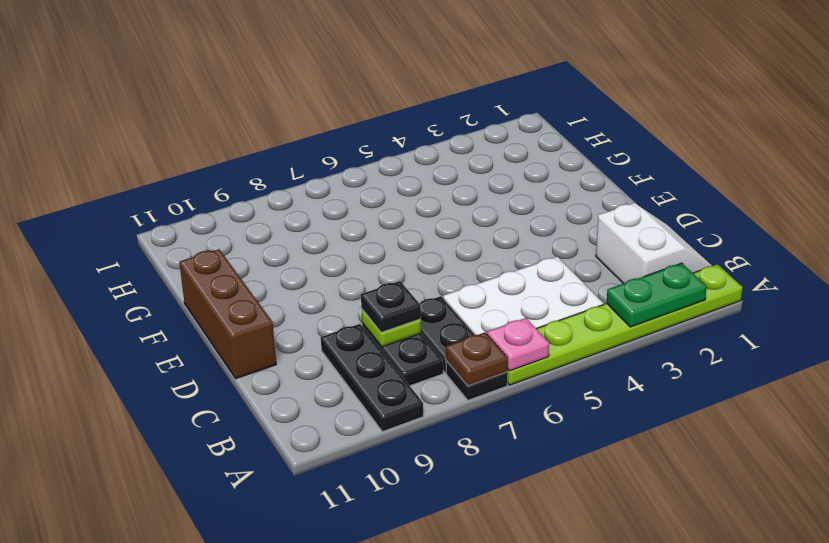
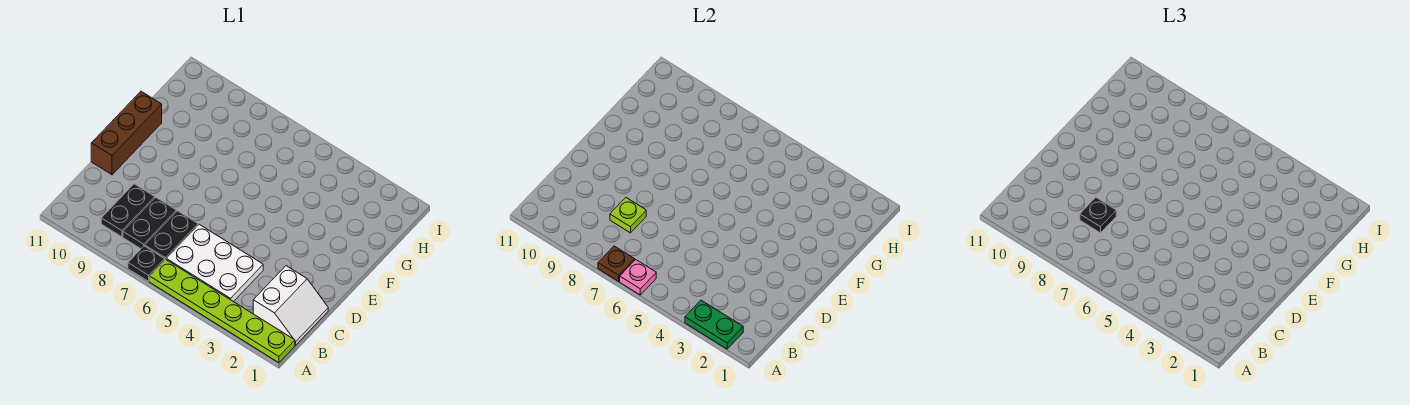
black plate A9:C9 level 1 -> black plate B9:C9 level 1

